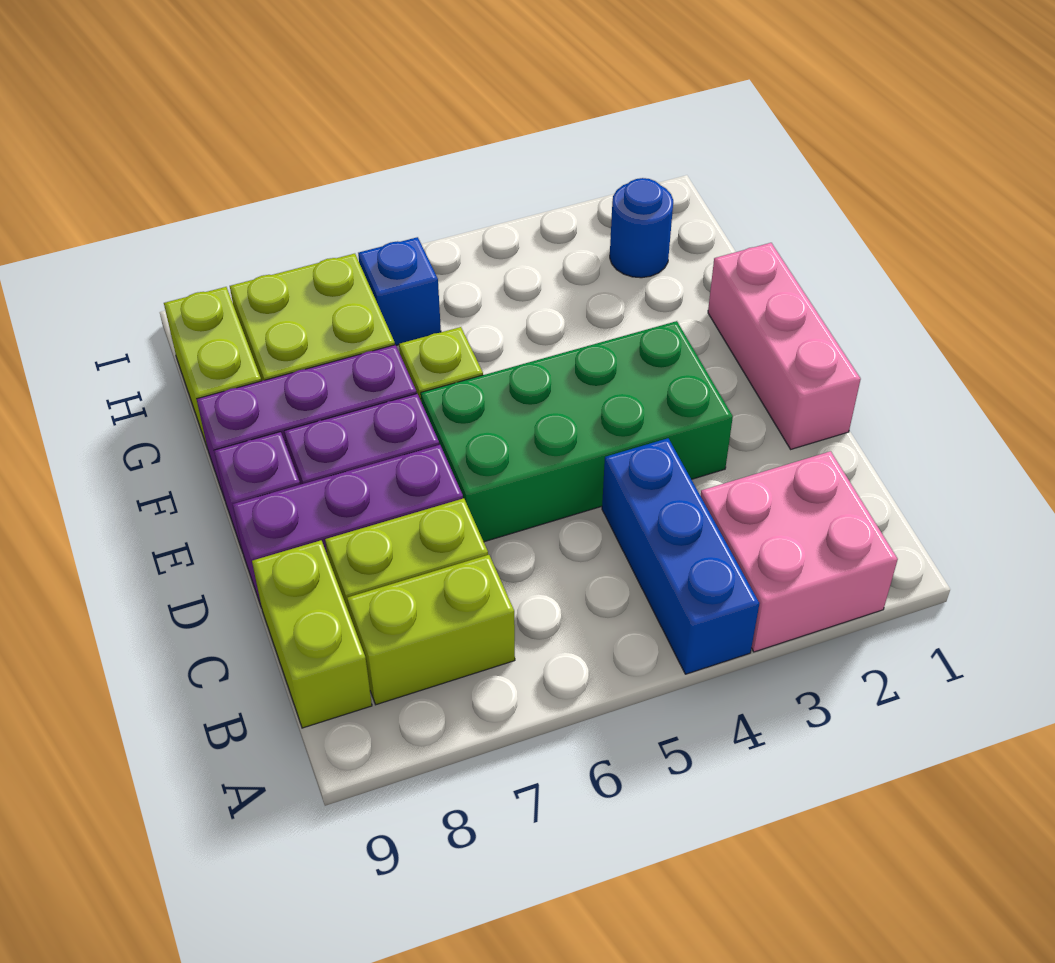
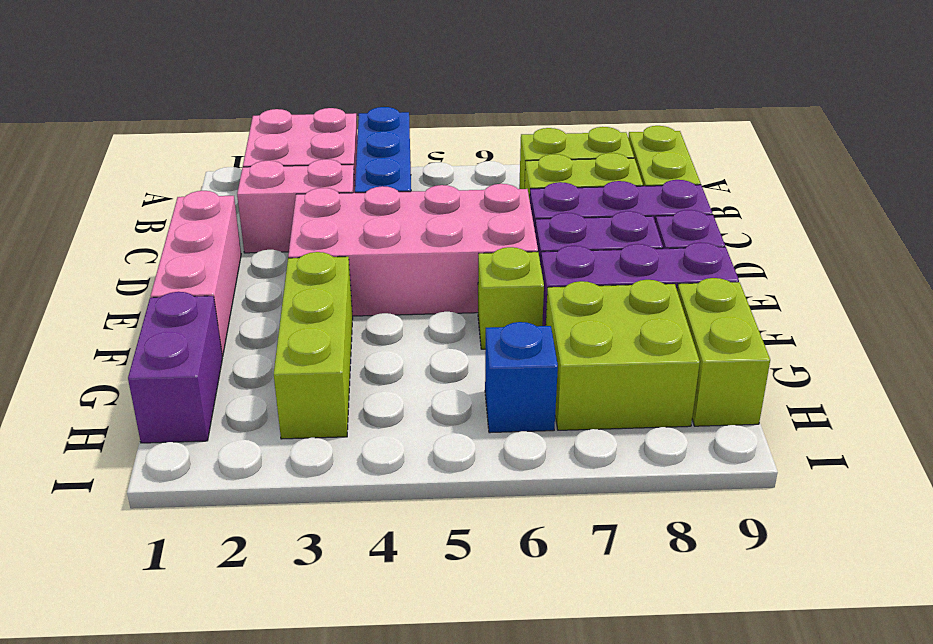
none -> pink brick C2:C3 level 1
green brick D3:E6 level 1 -> pink brick D3:E6 level 1
none -> lime brick F3:H3 level 1
none -> purple brick G1:H1 level 1
blue round brick H2 level 1 -> none

